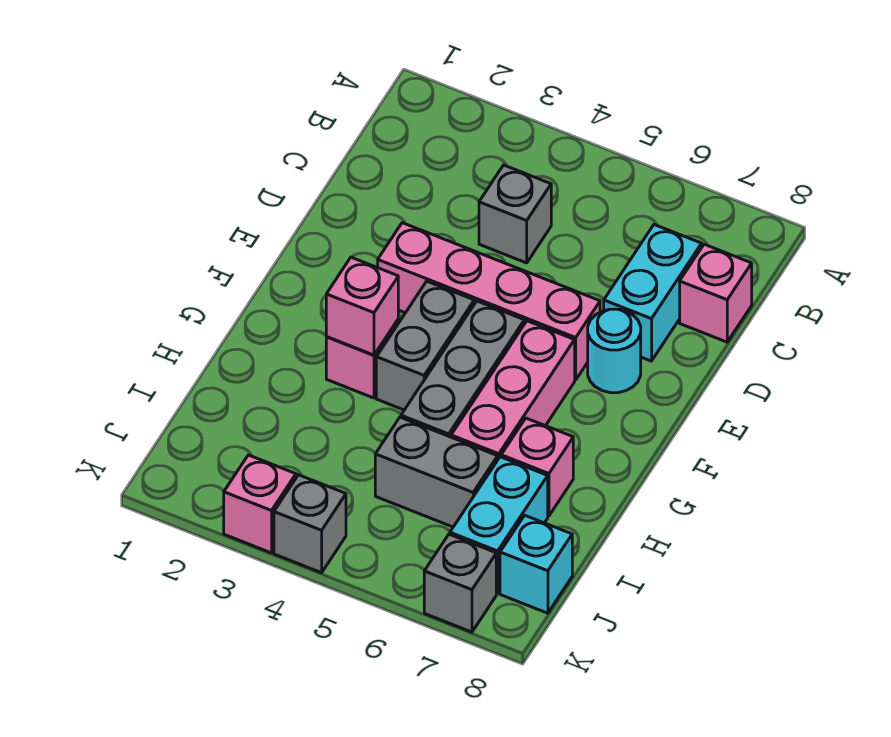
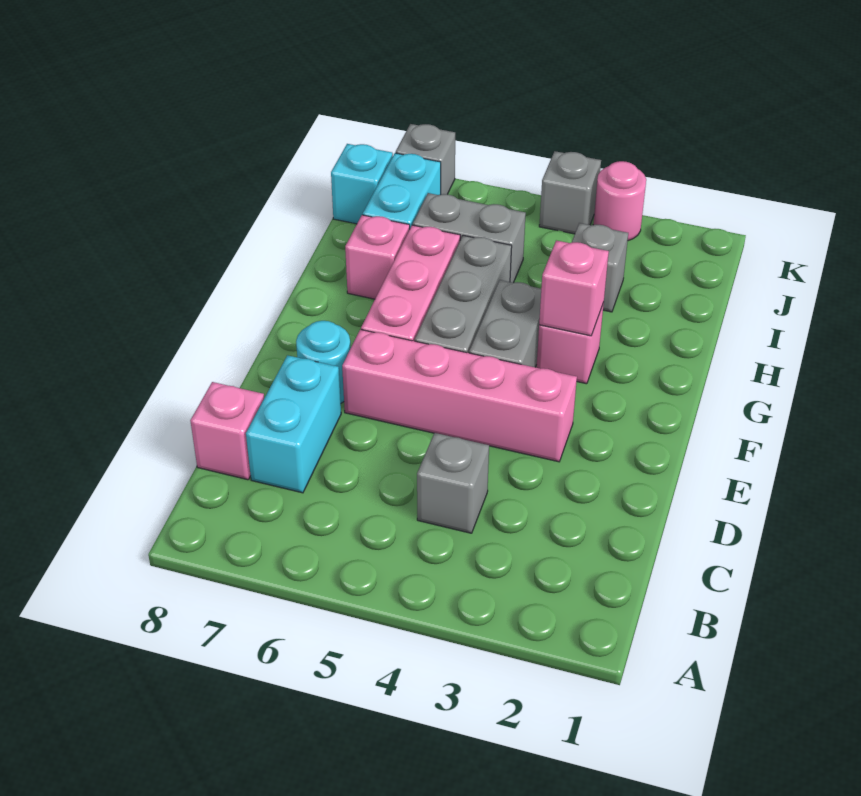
none -> grey brick I3 level 1
pink brick K3 level 1 -> pink round brick K3 level 1

